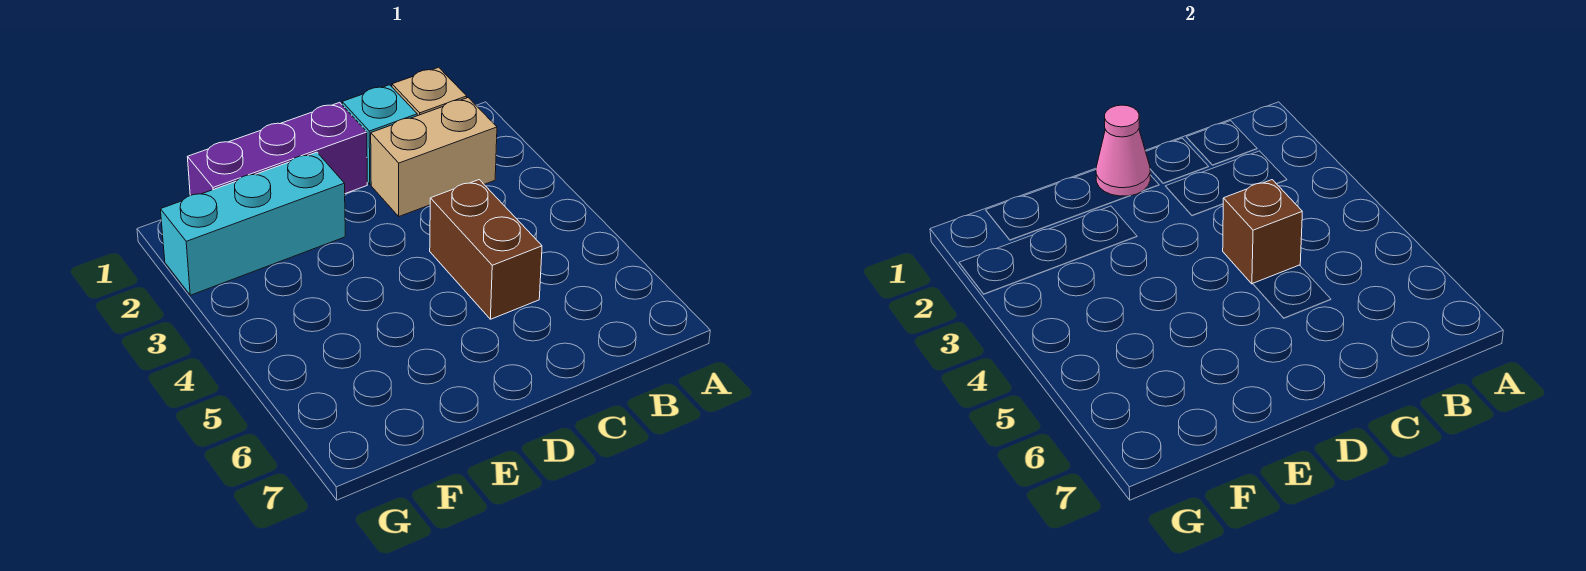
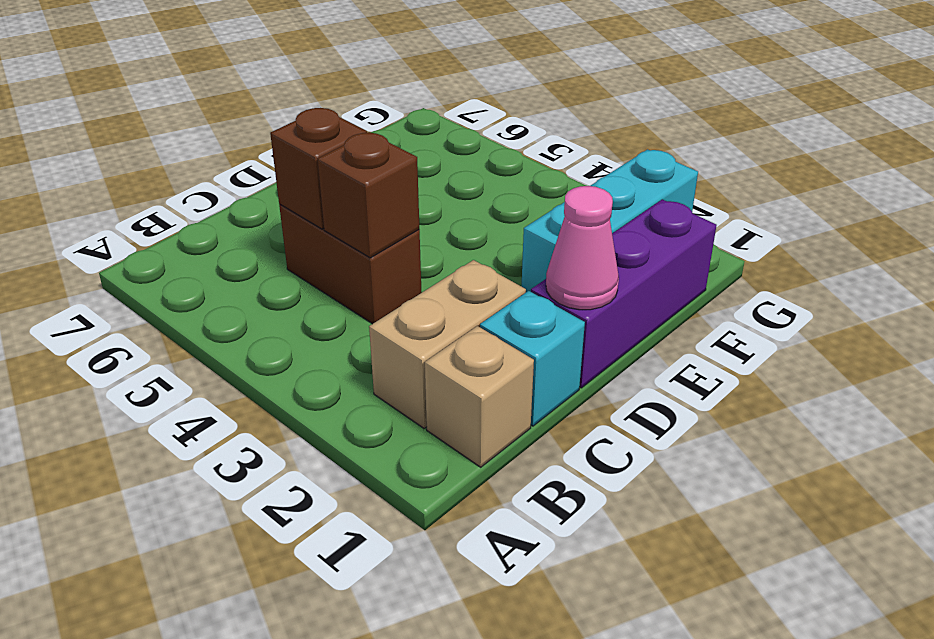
none -> brown brick C5 level 2

